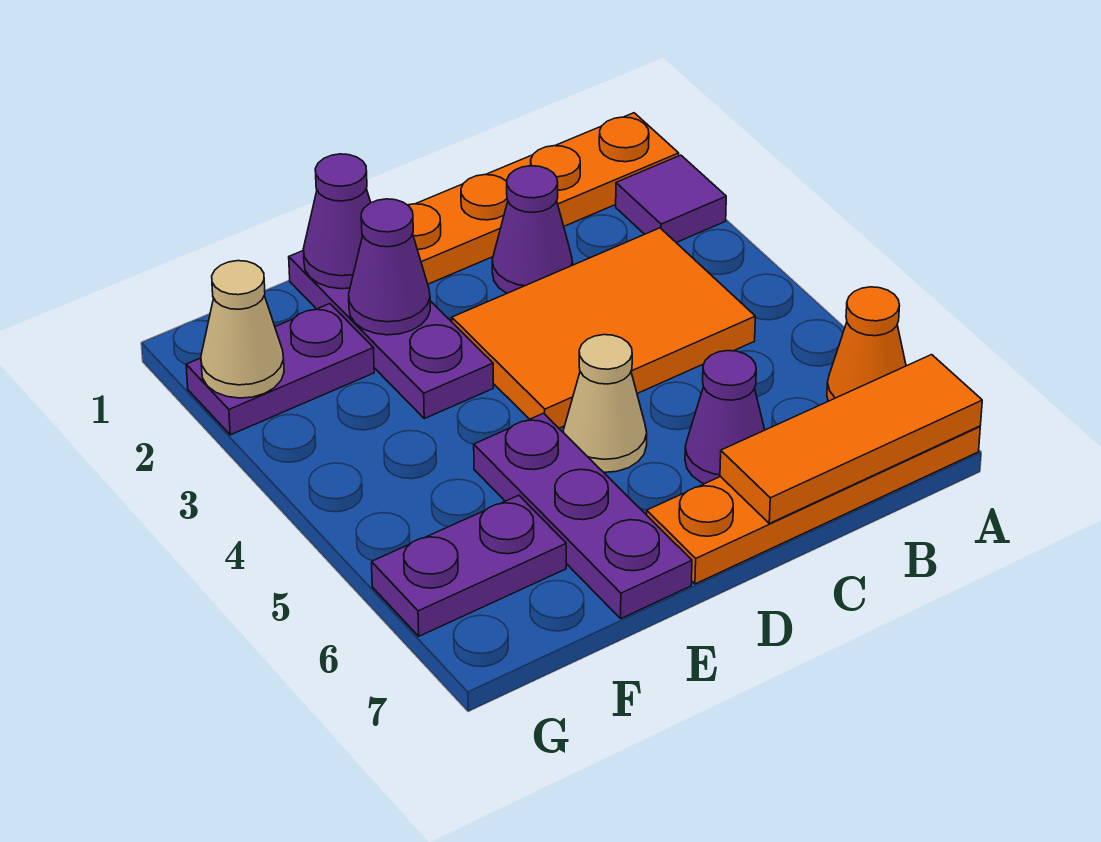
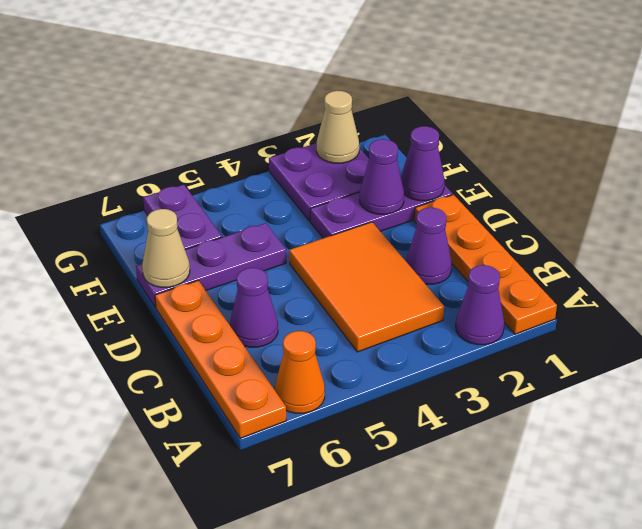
purple tile A2 level 1 -> purple cone A2 level 1
orange tile A7:C7 level 2 -> none
tan cone D5 level 1 -> tan cone E7 level 2
purple plate F2:G2 level 1 -> purple plate F2:G3 level 1

